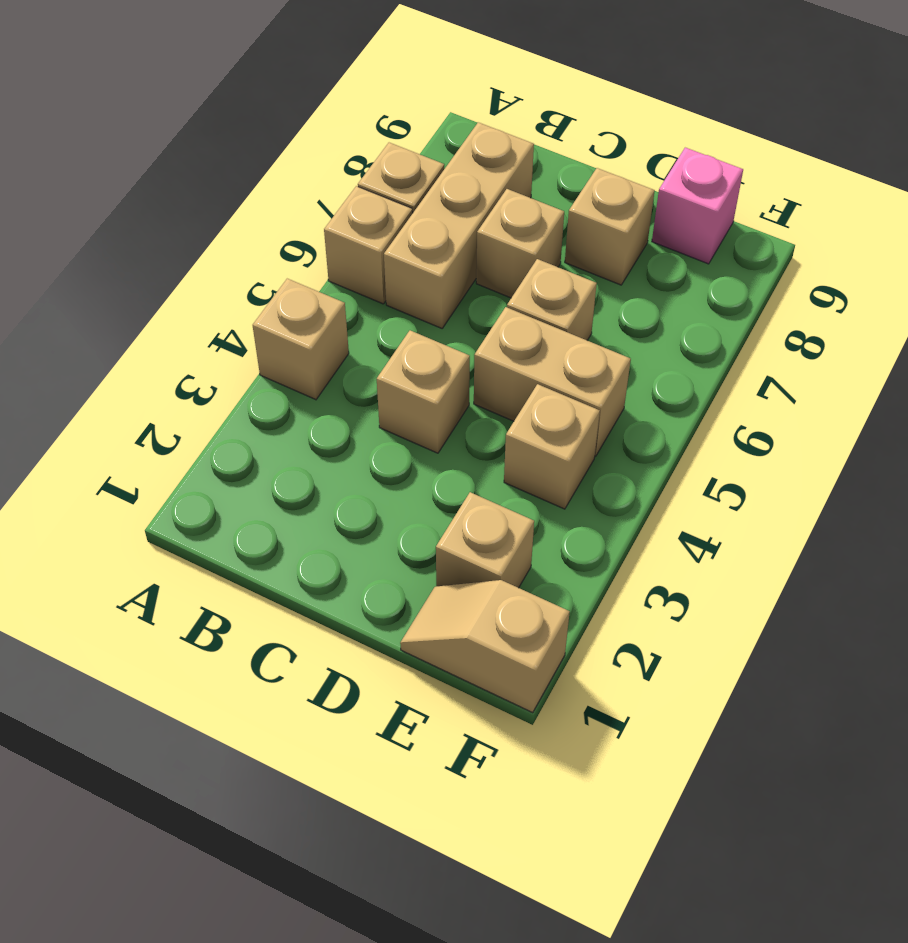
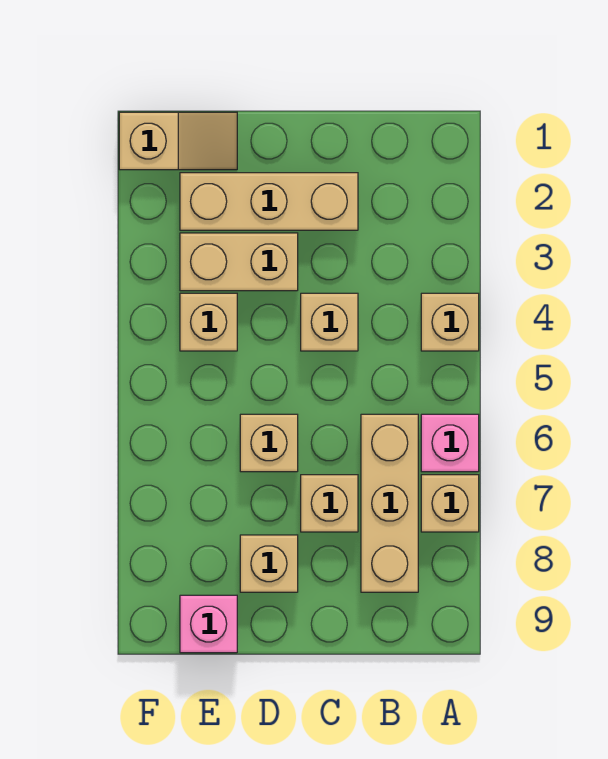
tan brick A6 level 1 -> pink brick A6 level 1
tan brick D5:E5 level 1 -> tan brick D3:E3 level 1
tan brick E2 level 1 -> tan brick C2:E2 level 1

